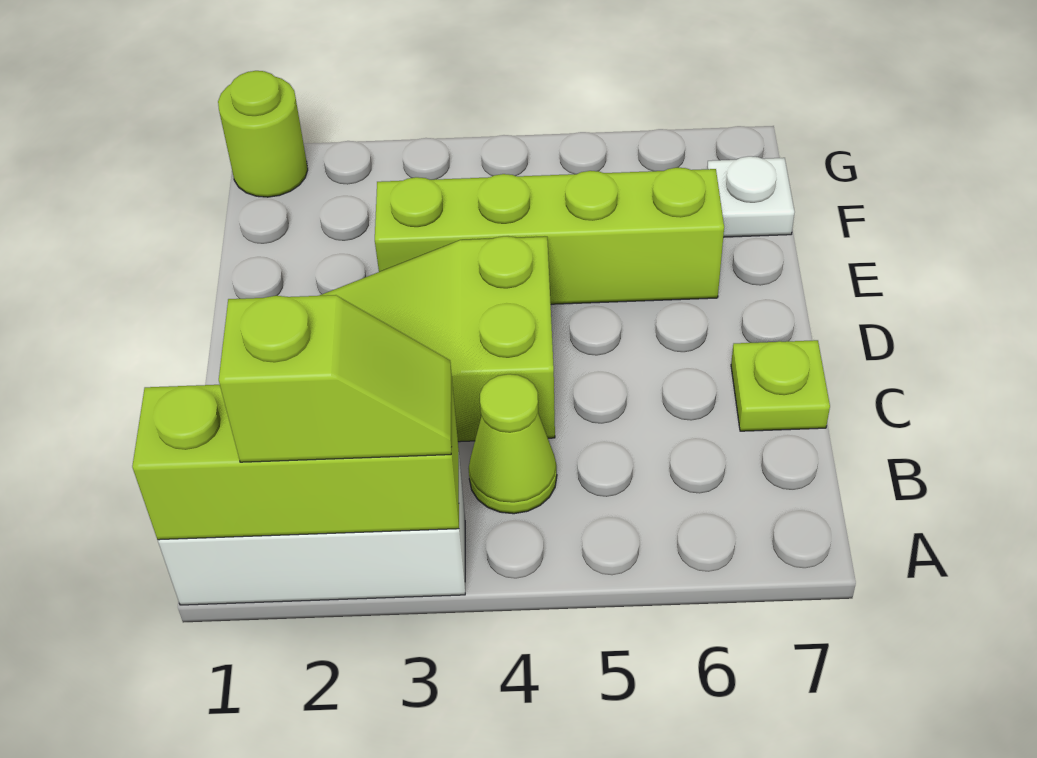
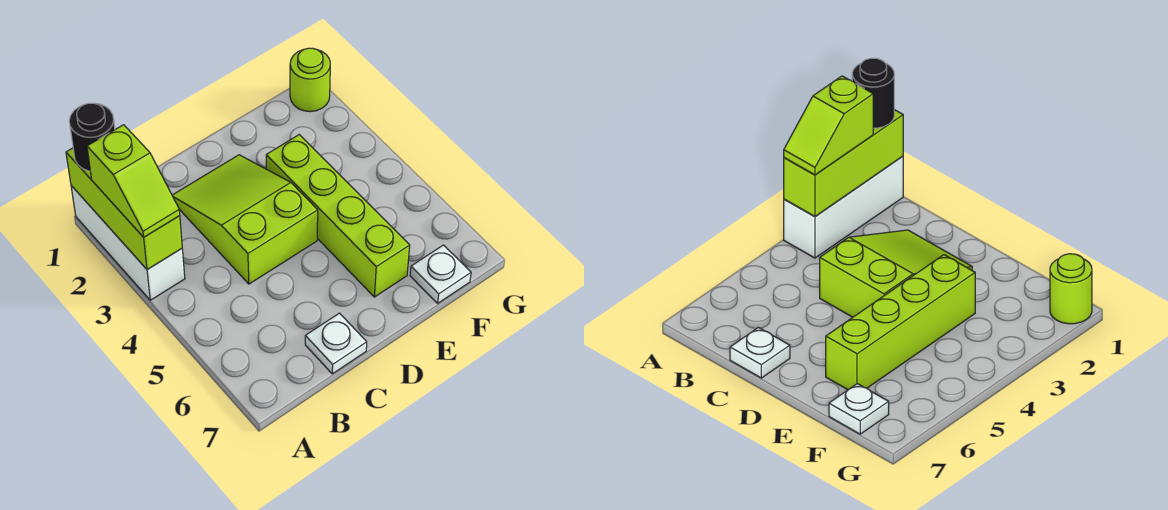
none -> black round brick A1 level 3
lime cone B4 level 1 -> none
lime plate C7 level 1 -> white plate C7 level 1

